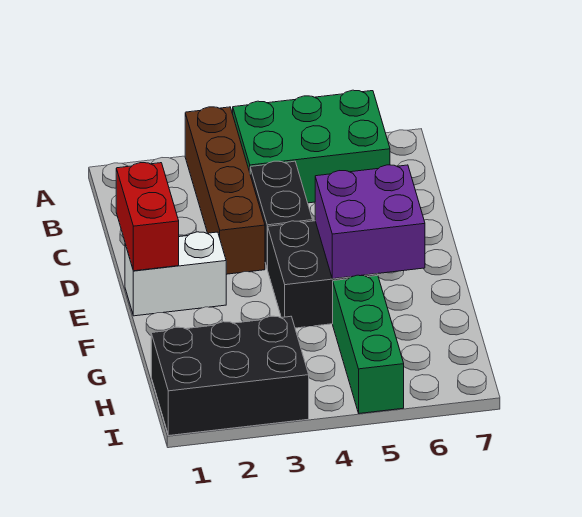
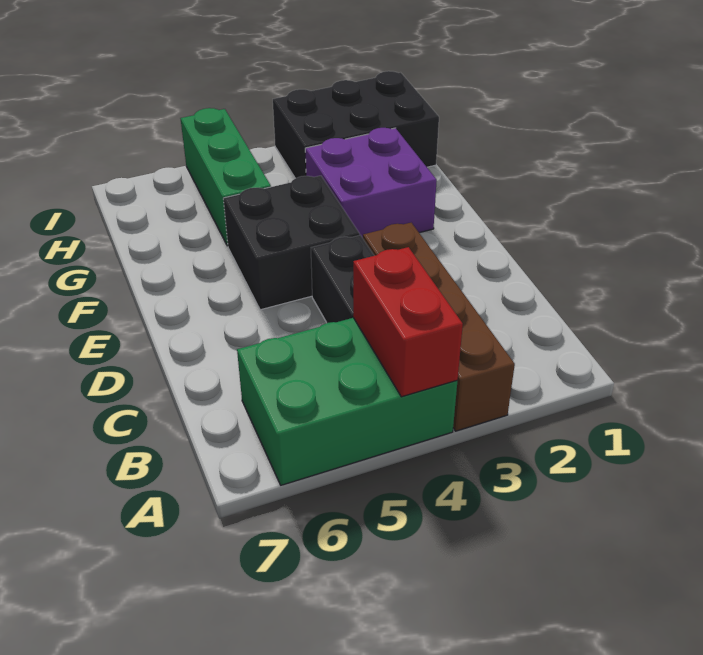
red brick D1:E1 level 2 -> red brick A4:B4 level 2
white brick E1:E2 level 1 -> none
purple brick E5:F6 level 2 -> purple brick F2:G3 level 1

